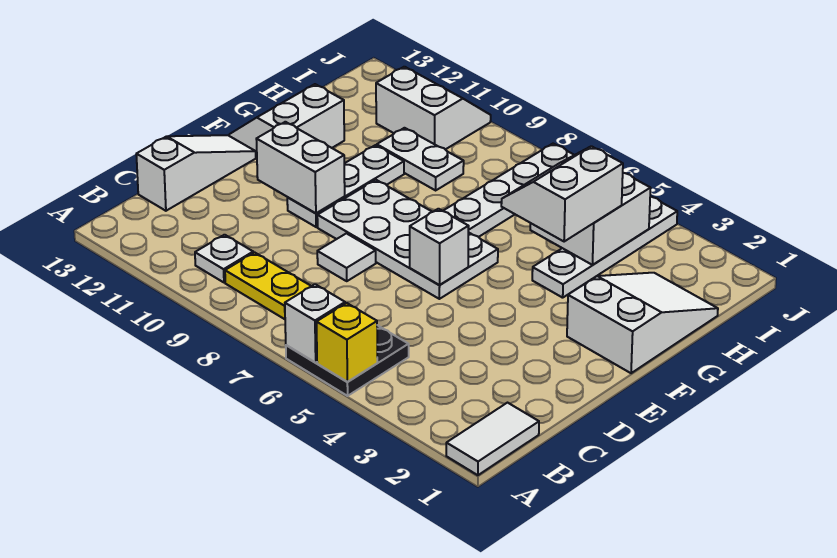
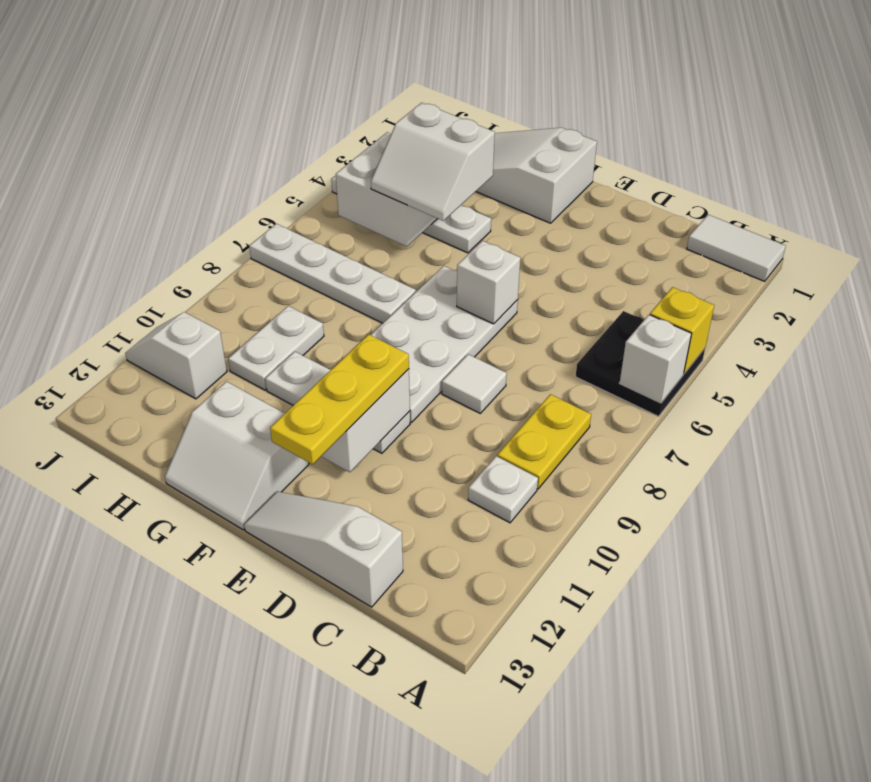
none -> yellow plate E10:E12 level 3
white slope I10:J11 level 1 top I -> white slope I11:J11 level 1 top I

